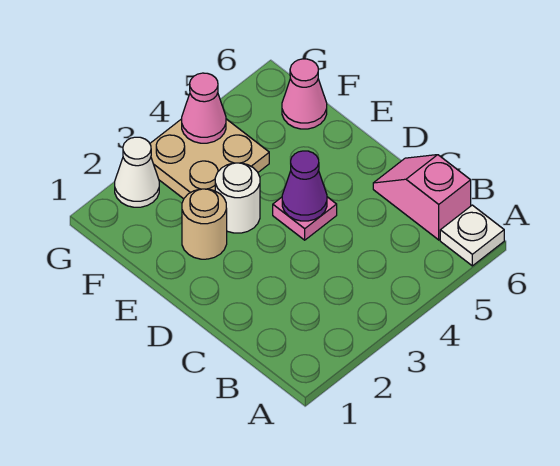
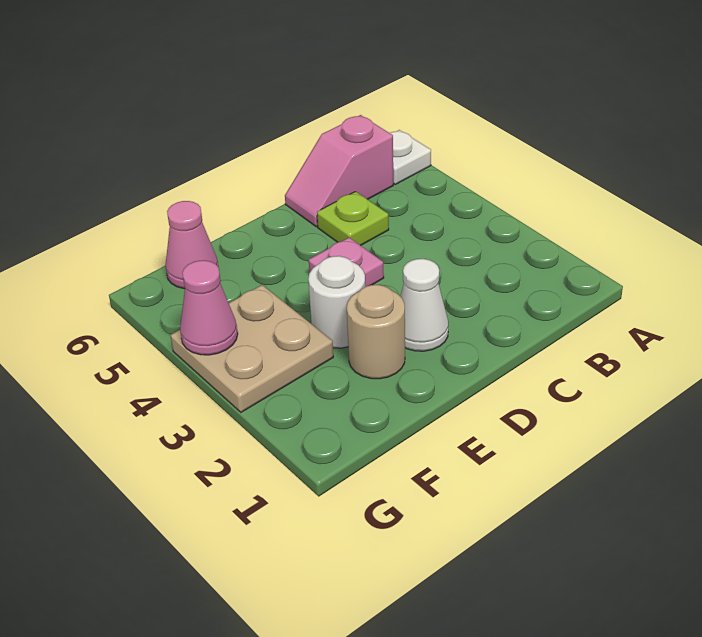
none -> lime plate C5 level 1
purple cone D4 level 2 -> none
white cone G2 level 1 -> white cone D2 level 1

